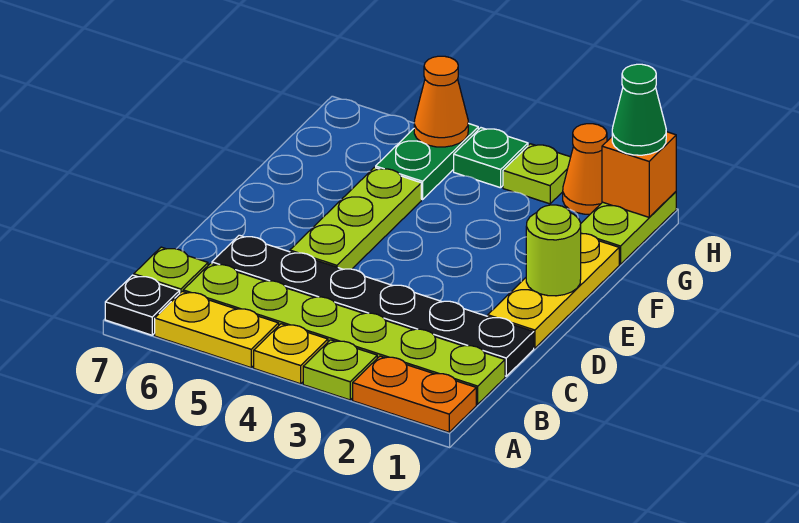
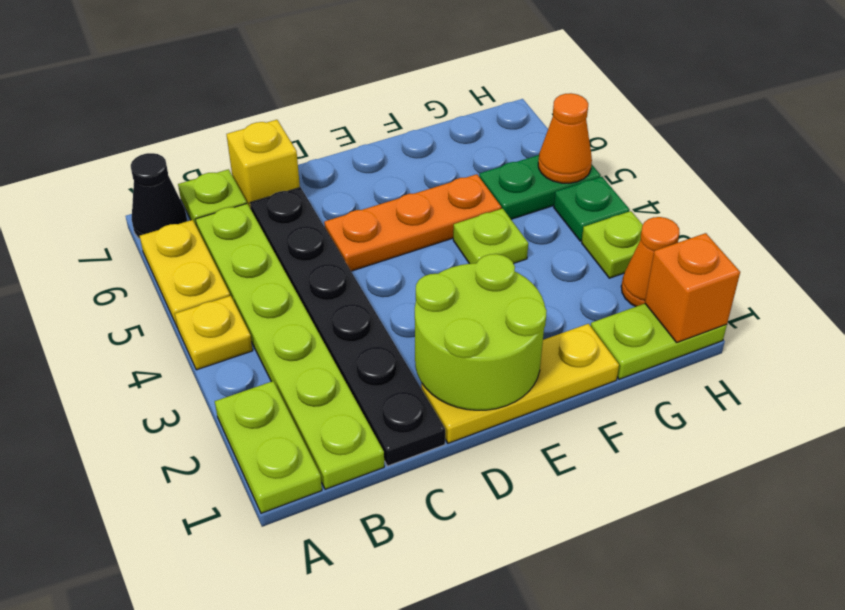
orange plate A1:A2 level 1 -> lime plate A1:A2 level 1
lime plate A3 level 1 -> lime plate F4 level 1
black plate A7 level 1 -> black cone A7 level 1
none -> yellow brick C7 level 1
lime plate D5:F5 level 1 -> orange plate D5:F5 level 1
lime round brick E1 level 2 -> lime round brick D1:E2 level 2
green cone H1 level 3 -> none

